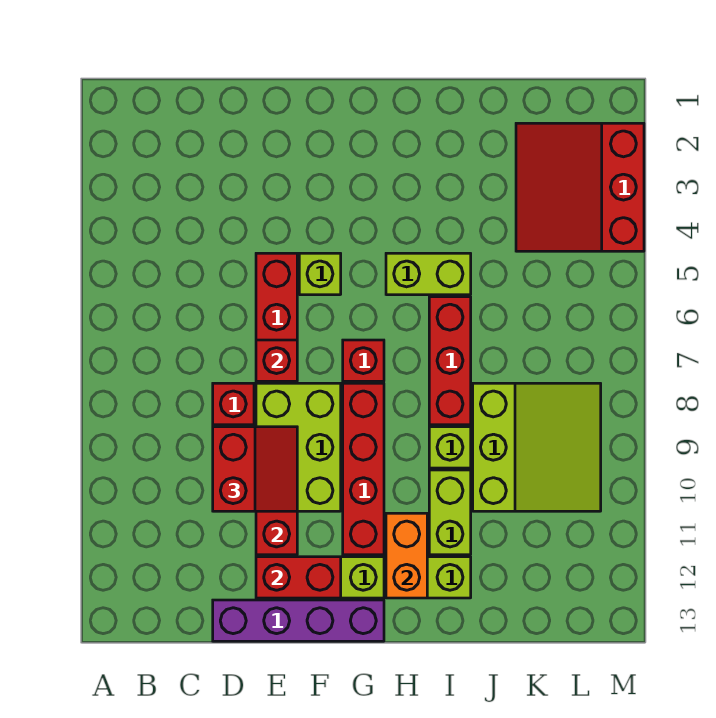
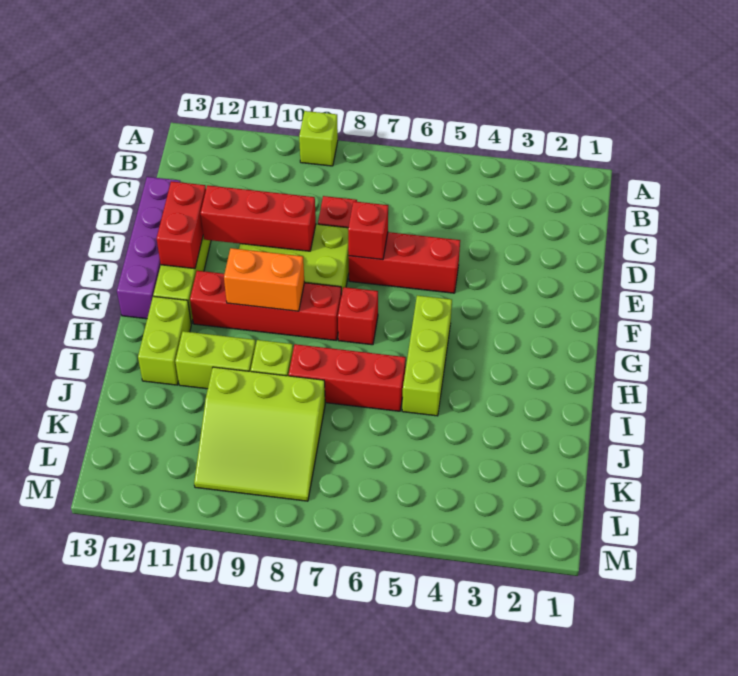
red slope D9:E10 level 3 top D -> none
lime brick F5 level 1 -> lime brick A9 level 1
lime brick H5:I5 level 1 -> lime brick G5:I5 level 1
orange brick H11:H12 level 2 -> orange brick G9:G10 level 2
red slope K2:M4 level 1 top M -> none

